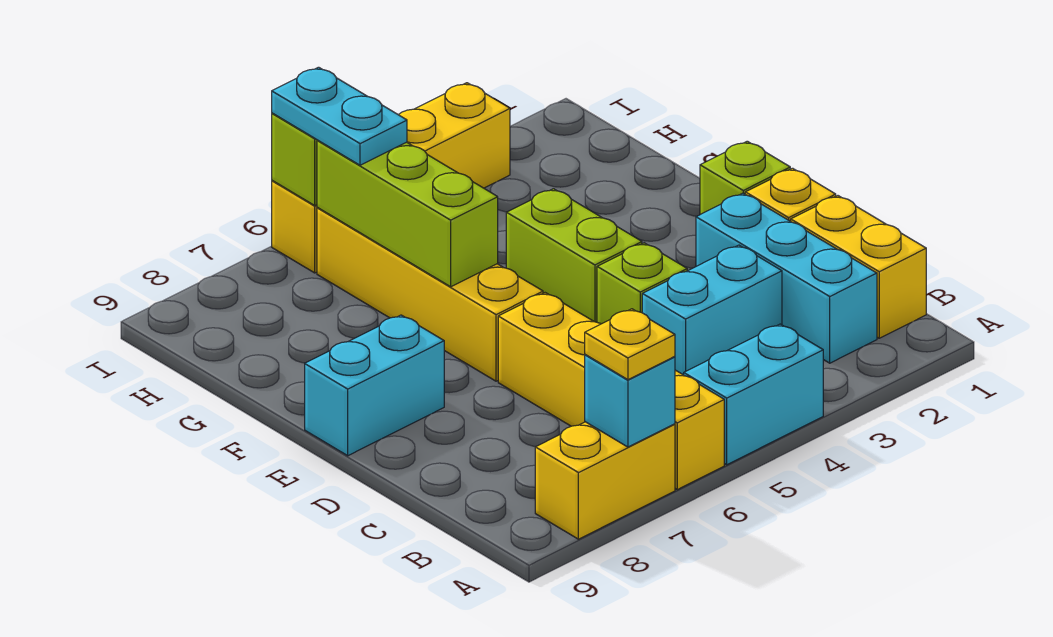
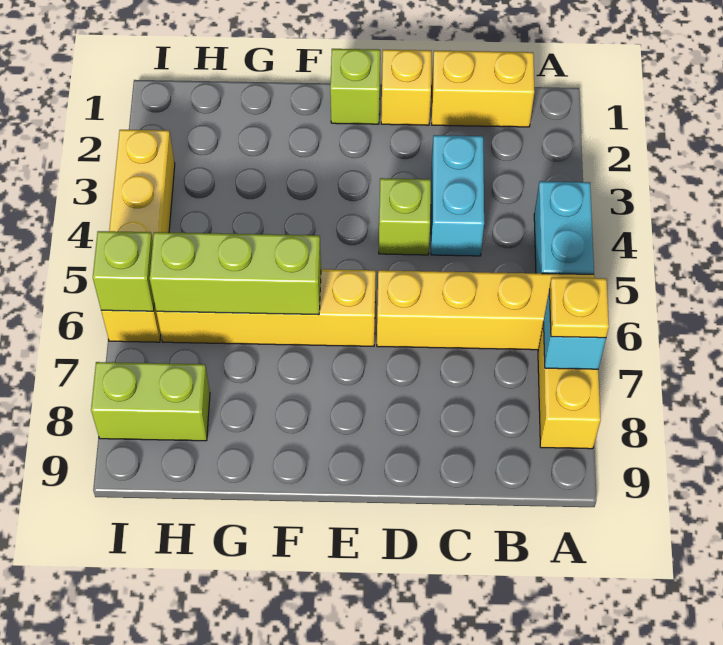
cyan brick B2:D2 level 1 -> none
lime brick E4:F4 level 1 -> lime brick H8:I8 level 1
cyan brick E8:E9 level 1 -> none
cyan plate H6:I6 level 3 -> none

